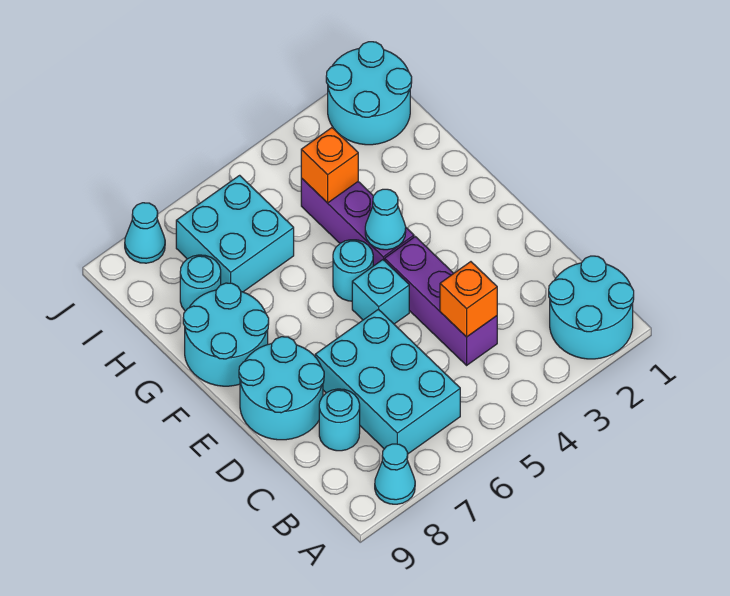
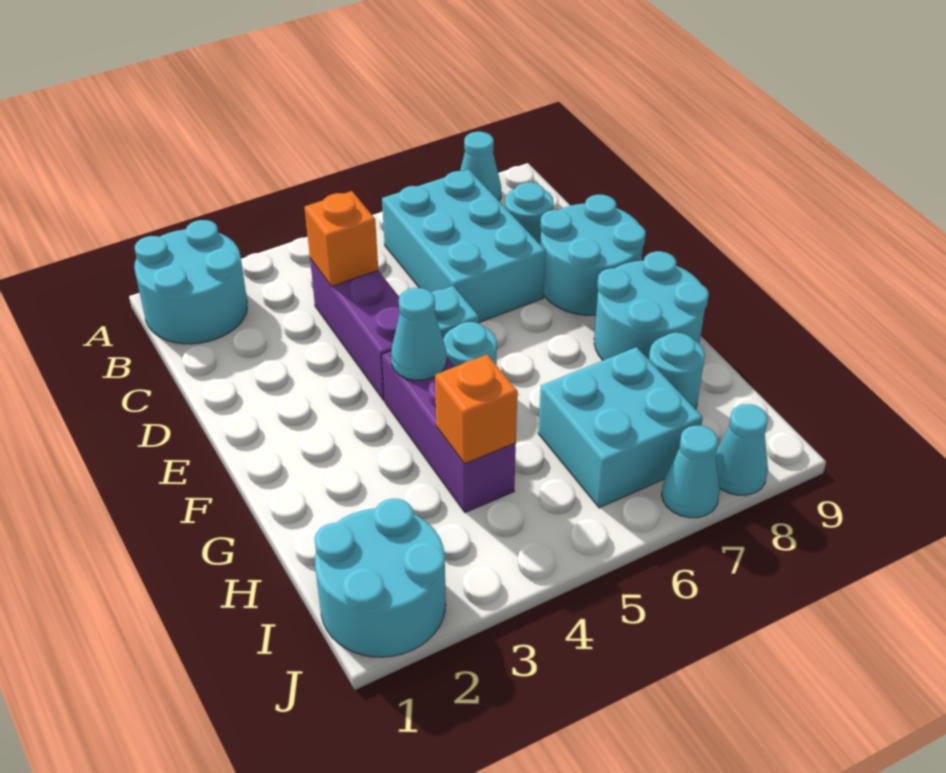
none -> cyan cone J7 level 1

